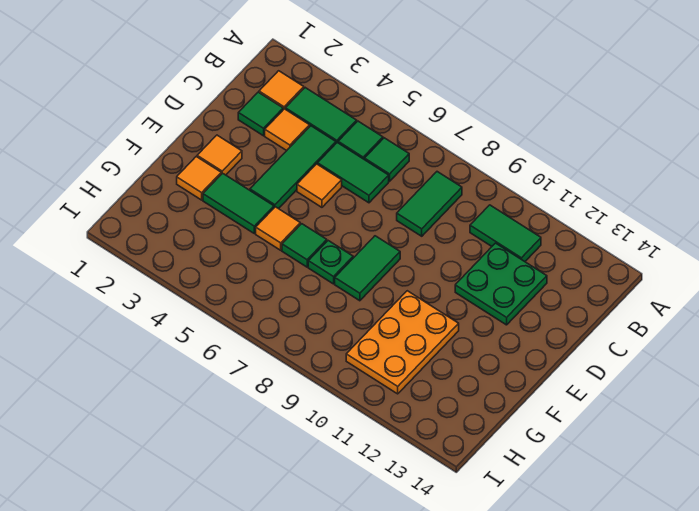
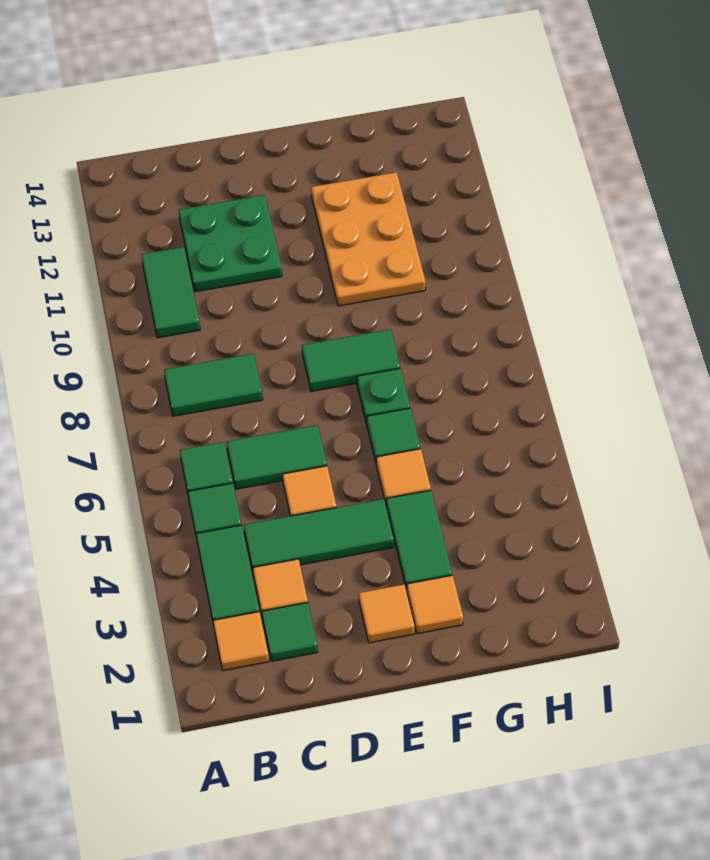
green tile C5:C6 level 1 -> green tile C6:D6 level 1
orange plate F10:H11 level 1 -> orange plate F10:G12 level 1

